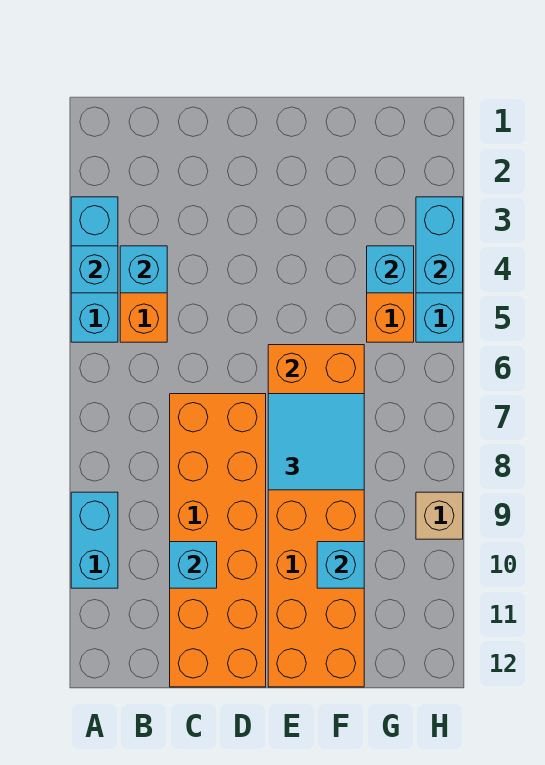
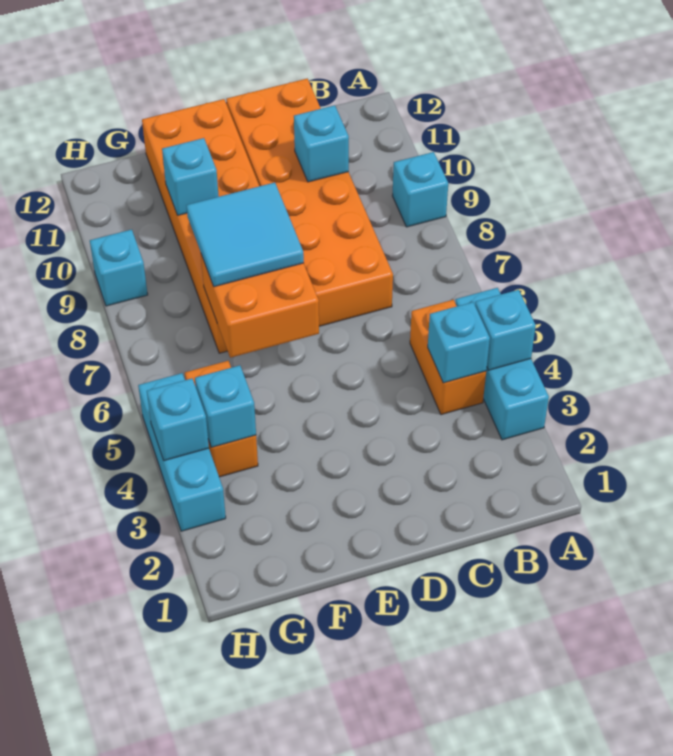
cyan brick A9:A10 level 1 -> cyan brick A9 level 1
cyan brick H3:H4 level 2 -> cyan brick H4 level 2
tan brick H9 level 1 -> cyan brick H9 level 1

